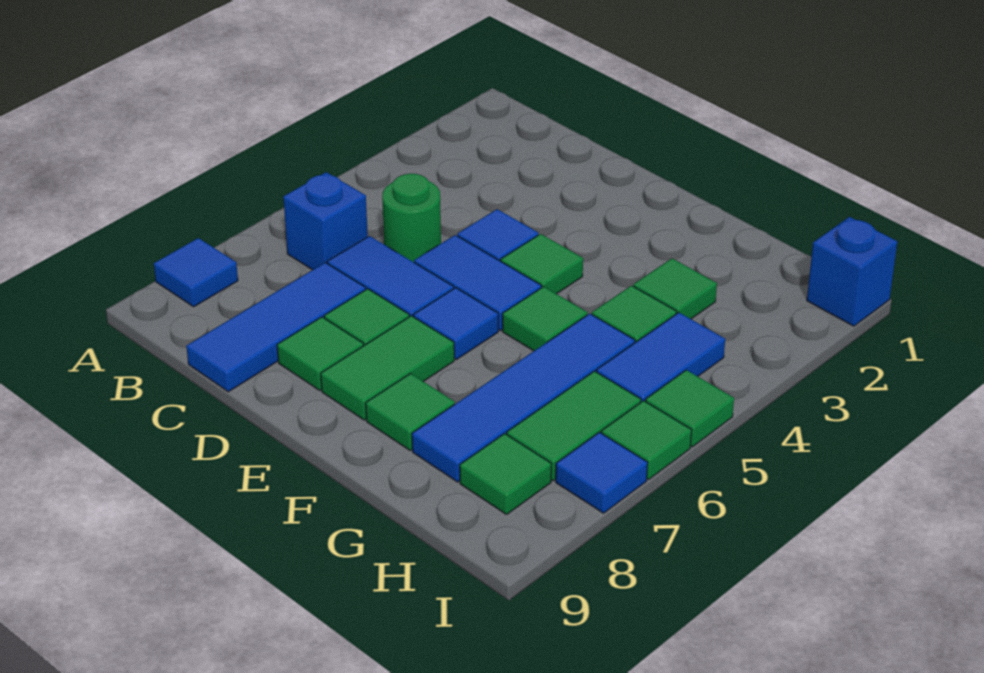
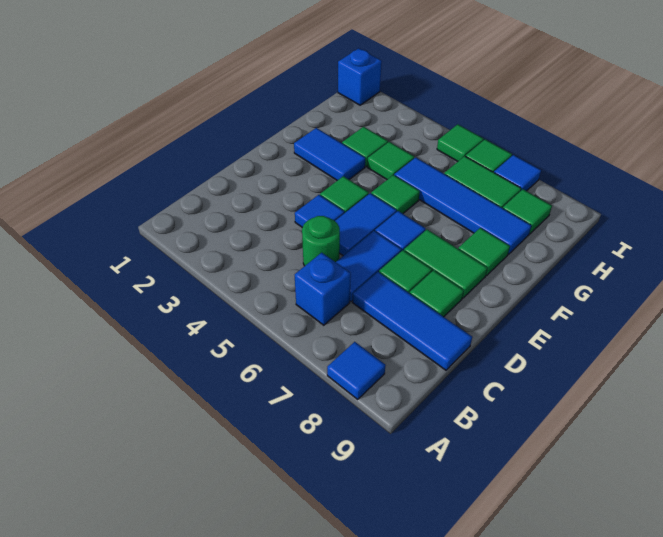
blue tile H4:H5 level 1 -> blue tile F2:F3 level 1

